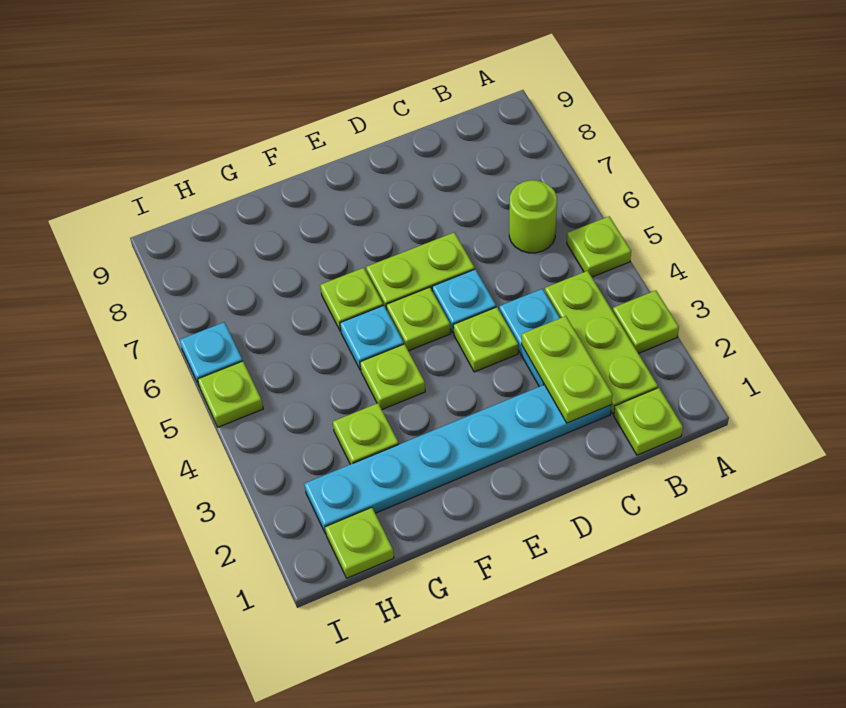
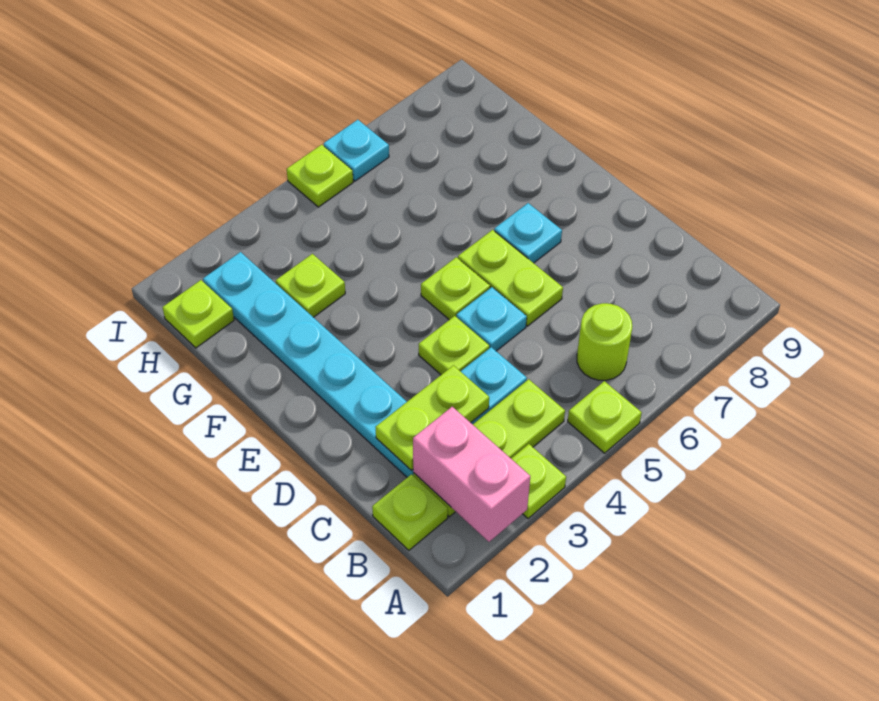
none -> pink brick A2:B2 level 2
lime plate F4 level 1 -> none
cyan plate F5 level 1 -> cyan plate E7 level 1
lime plate F6 level 1 -> none

